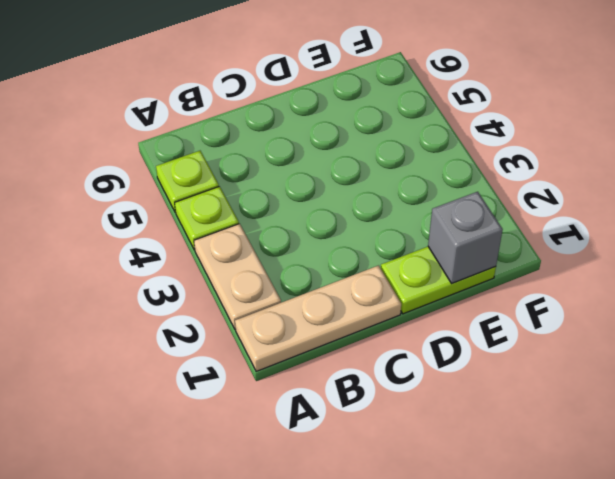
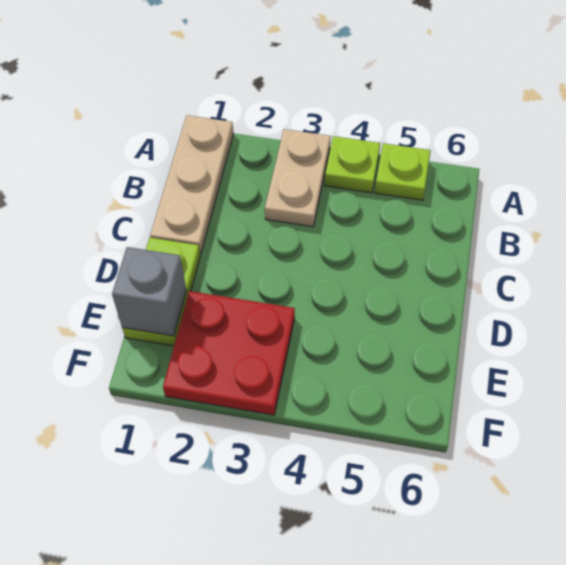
tan plate A2:A3 level 1 -> tan plate A3:B3 level 1
none -> red plate E2:F3 level 1

